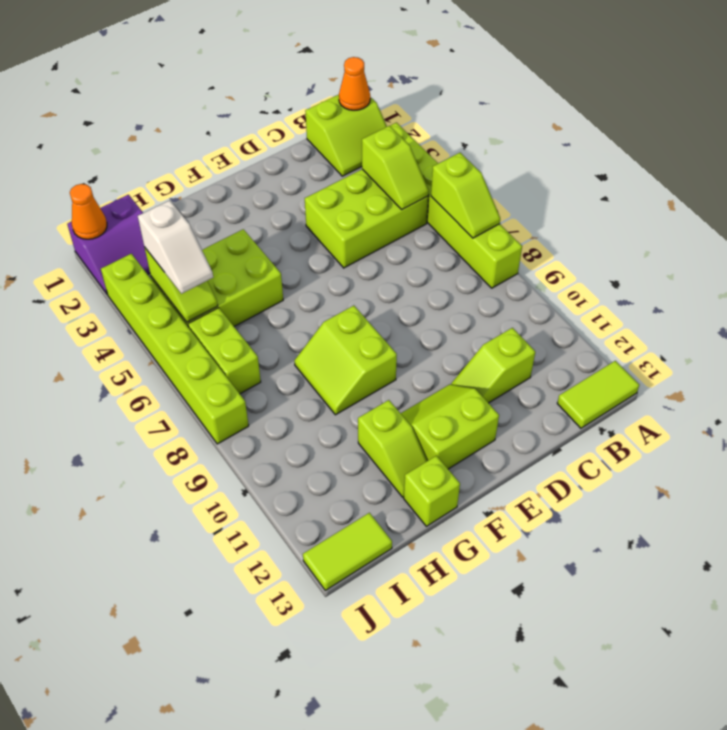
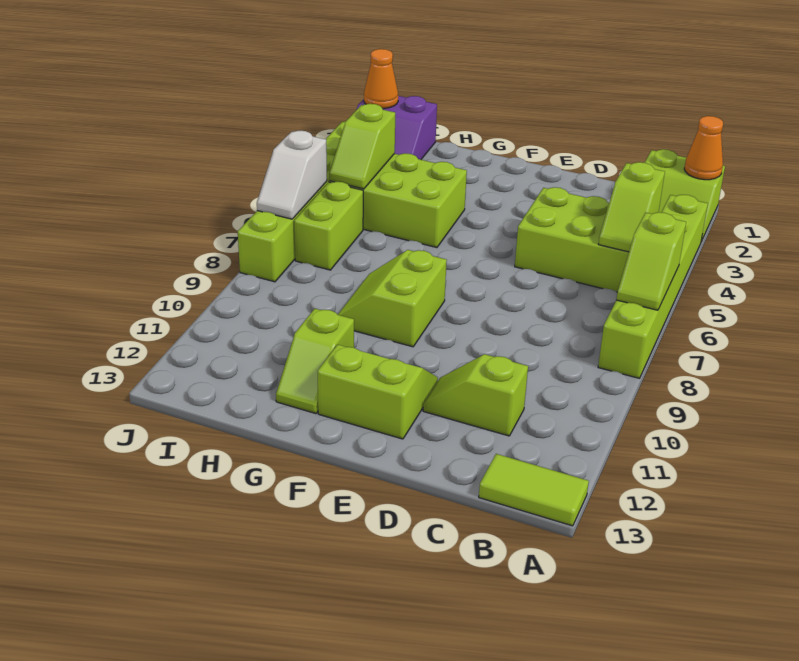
lime brick G13 level 1 -> none
white slope I4:I5 level 3 top 4 -> white slope J6:J7 level 2 top 6
lime tile I13:J13 level 1 -> none

